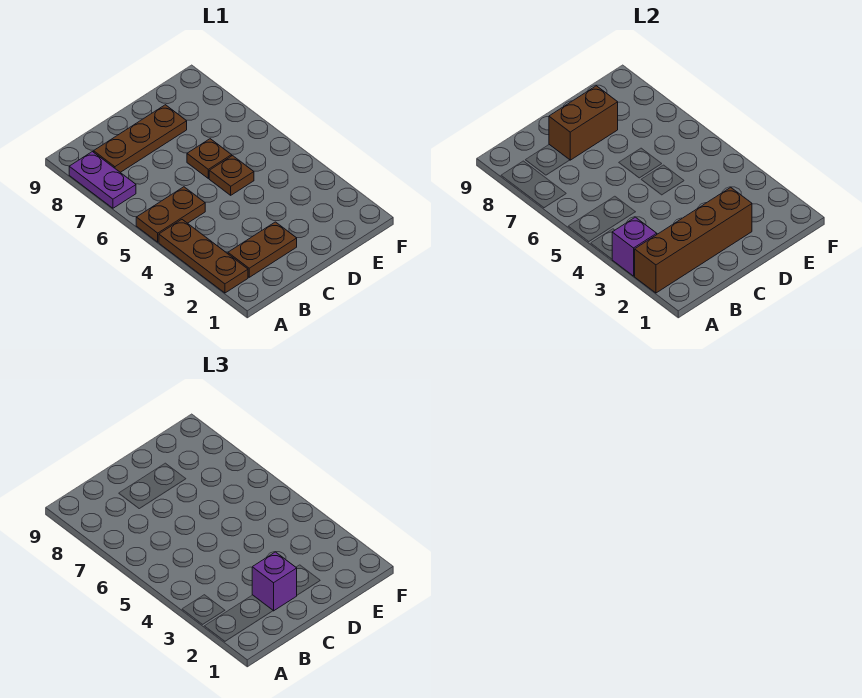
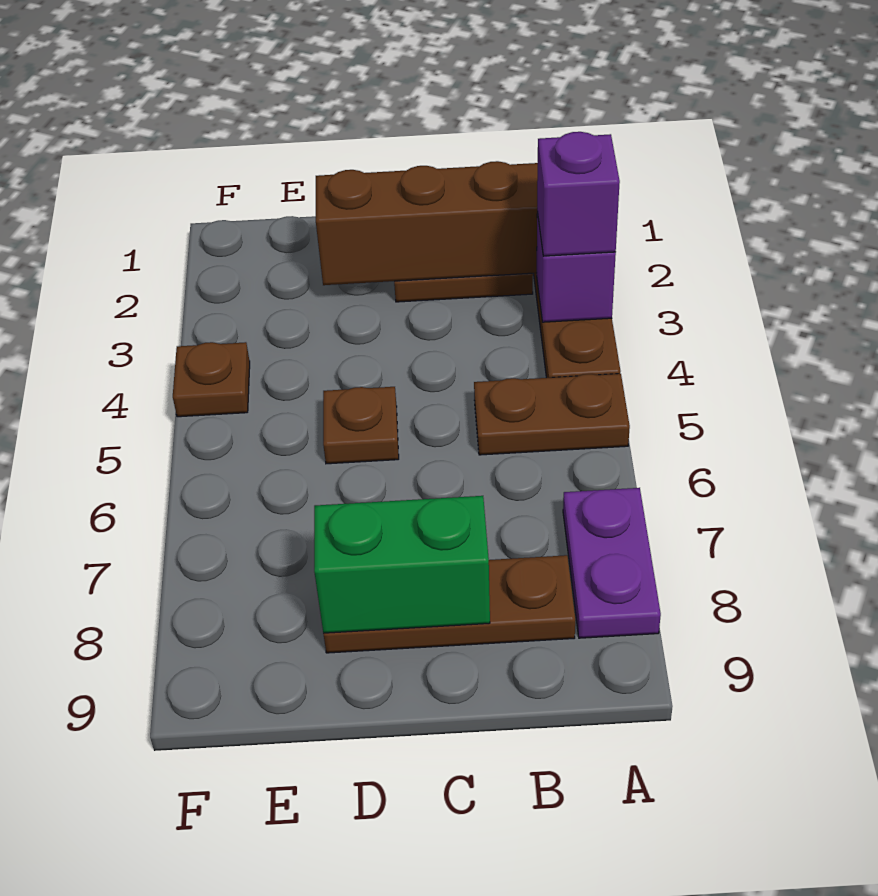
purple brick C2 level 3 -> purple brick A3 level 3
brown brick C8:D8 level 2 -> green brick C8:D8 level 2
brown plate D6 level 1 -> brown plate F4 level 1

